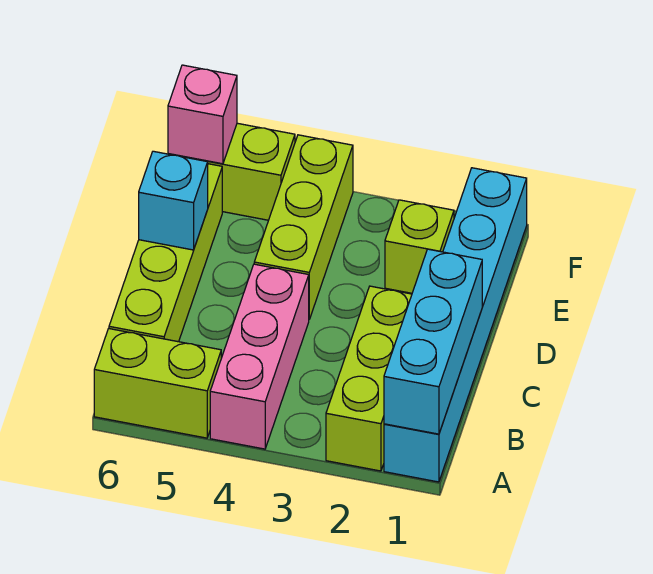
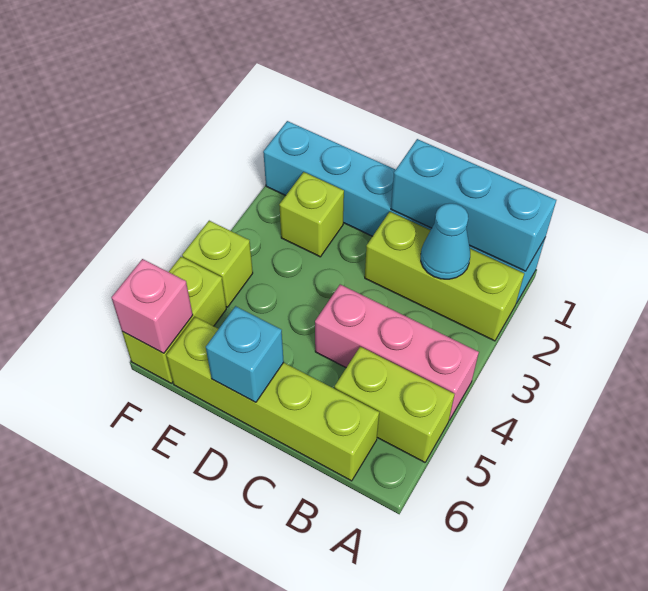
lime brick A5:A6 level 1 -> lime brick A5:B5 level 1
none -> cyan cone B2 level 2
lime brick D4:F4 level 1 -> lime brick F4 level 1

